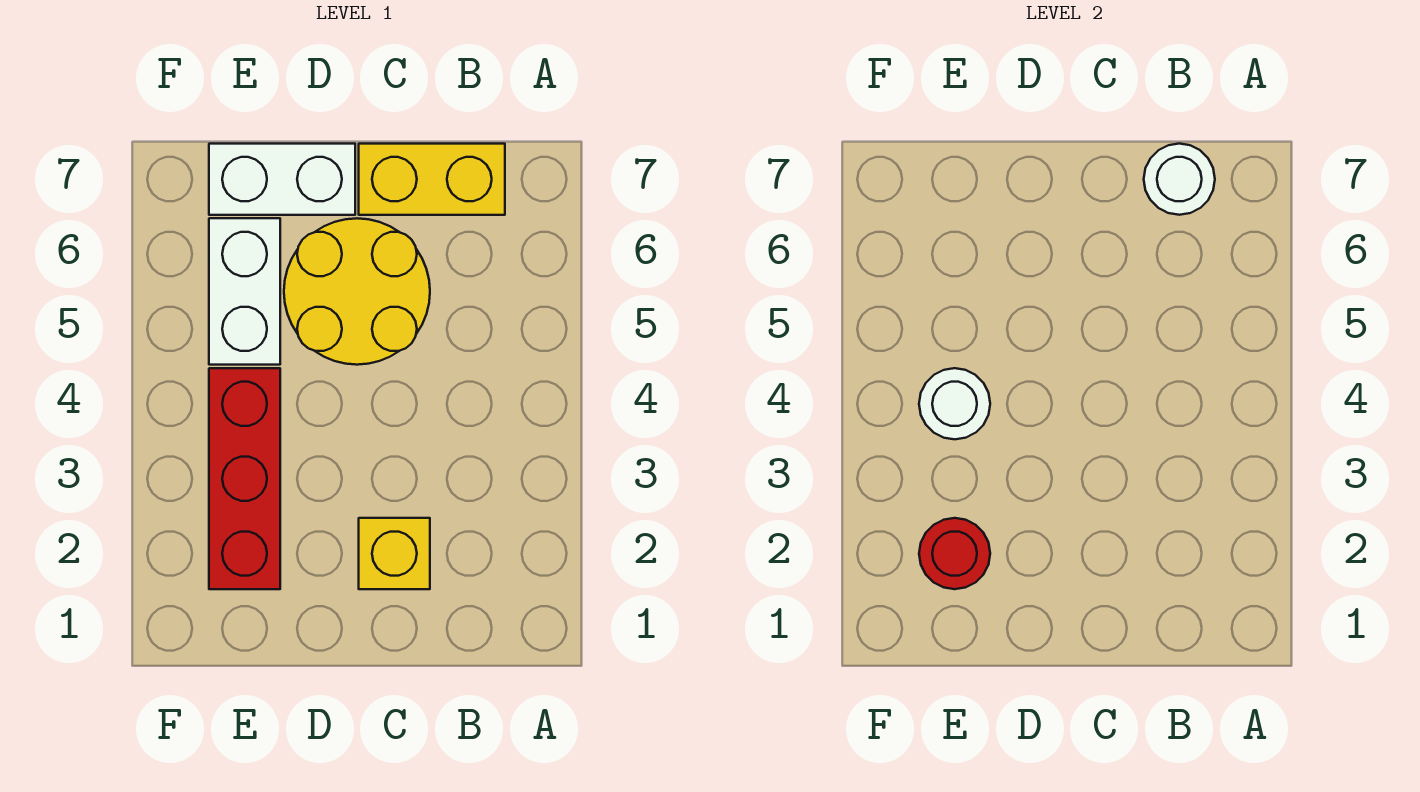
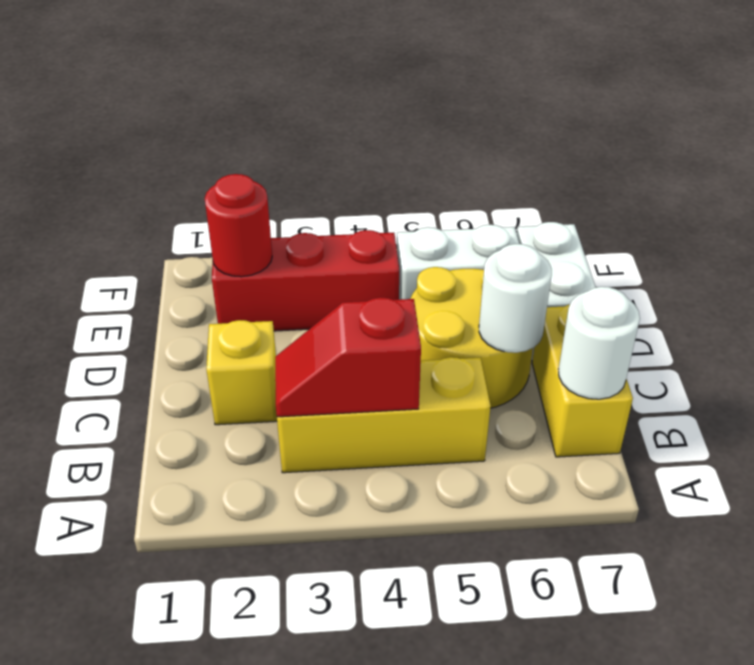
none -> yellow brick B3:B5 level 1
none -> red slope B3:B4 level 2 top 4
white round brick E4 level 2 -> white round brick C6 level 2

